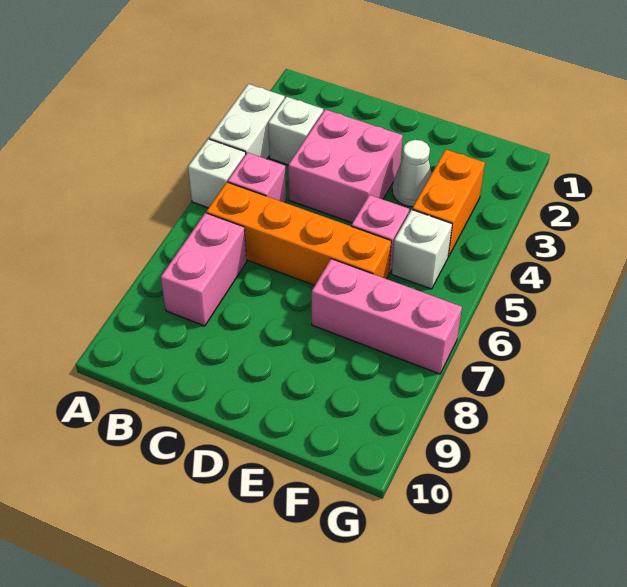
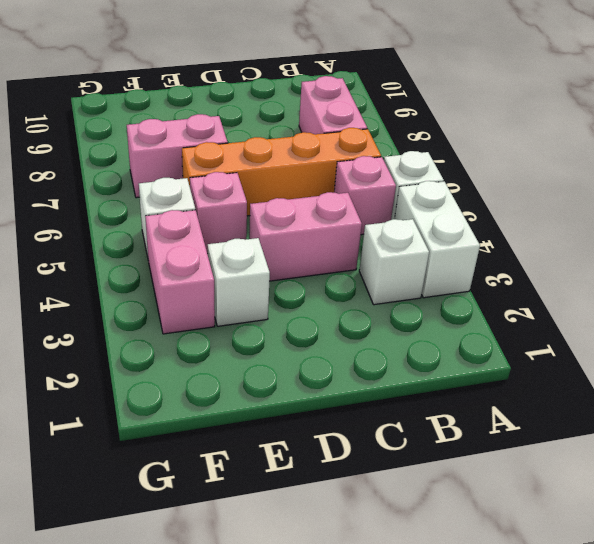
pink brick C3:D4 level 1 -> pink brick C4:D4 level 1
white cone E3 level 1 -> white brick E3 level 1
pink brick E7:G7 level 1 -> pink brick E7:F7 level 1
orange brick F3:F4 level 1 -> pink brick F3:F4 level 1

